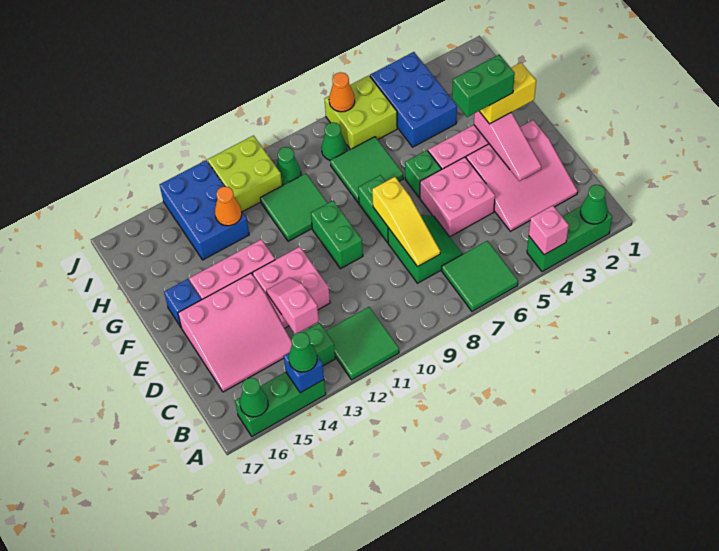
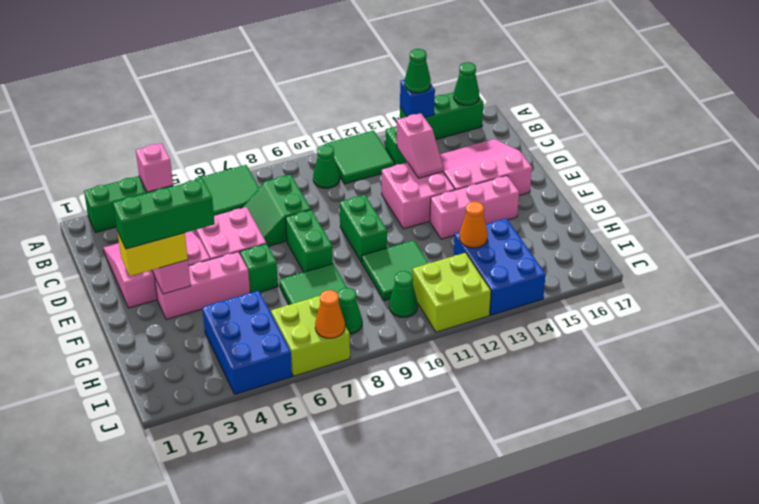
green cone A2 level 2 -> green cone B10 level 1
yellow slope C8:E8 level 2 top E -> none
green brick F3:F4 level 4 -> green brick F2:F4 level 4
blue brick F16 level 1 -> none

